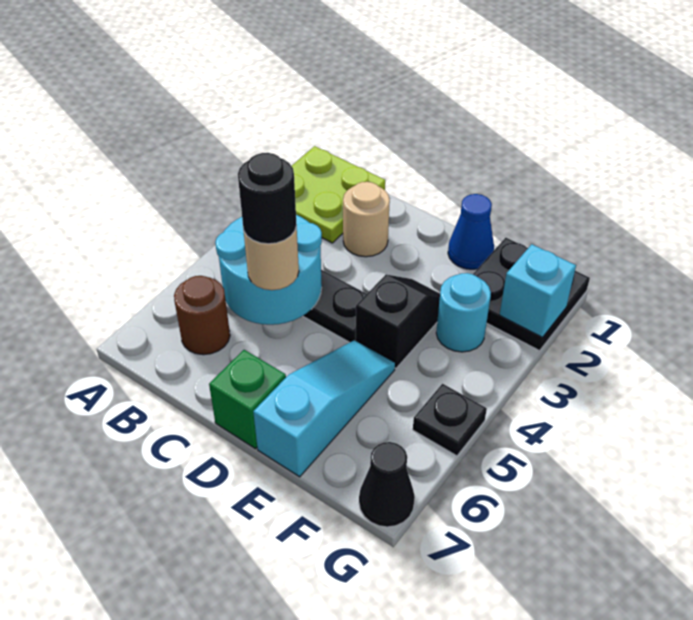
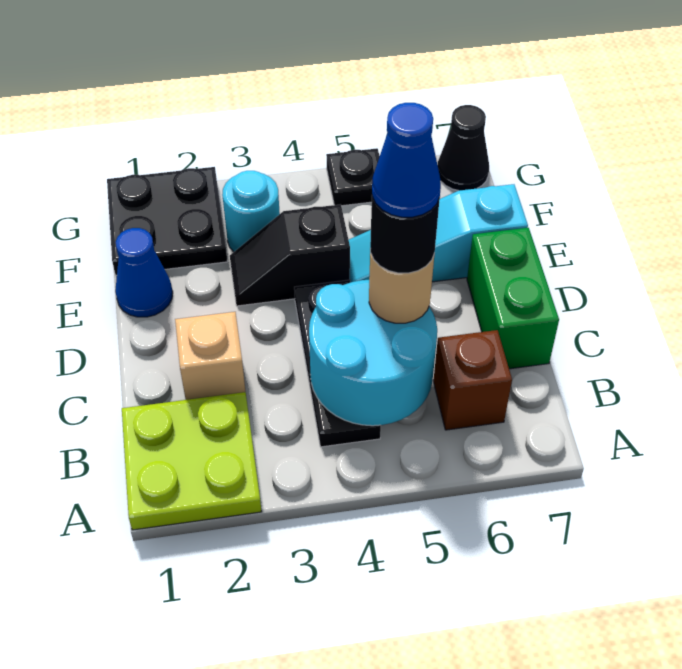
brown round brick B6 level 1 -> brown brick B6 level 1
tan round brick C2 level 1 -> tan brick C2 level 1
none -> blue cone C5 level 5
green brick D7 level 1 -> green brick C7:D7 level 1
cyan brick G2 level 2 -> none

